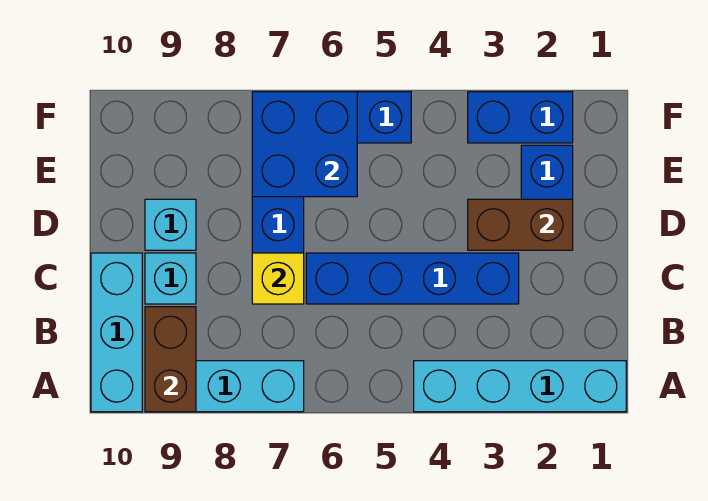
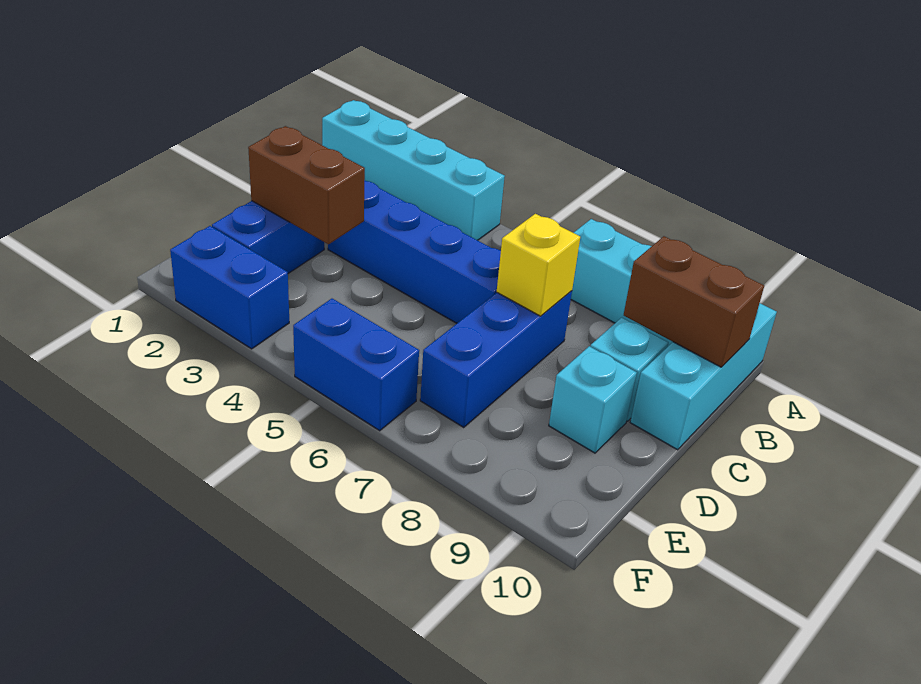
brown brick A9:B9 level 2 -> brown brick B9:B10 level 2
blue brick E6:F7 level 2 -> none

